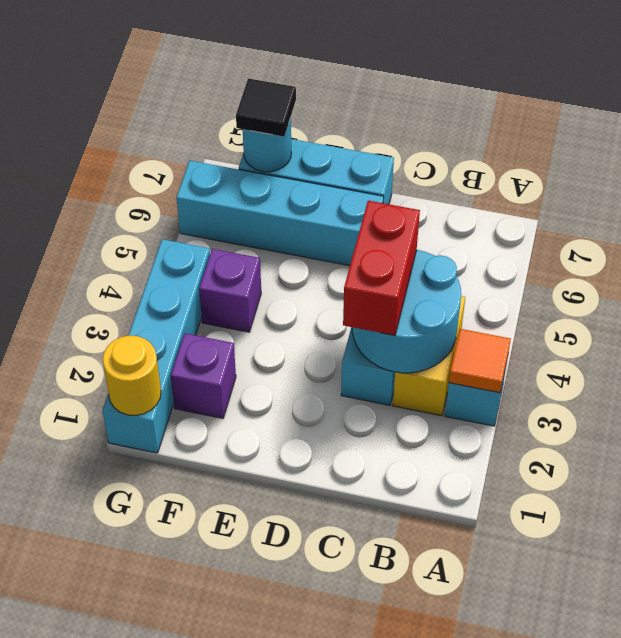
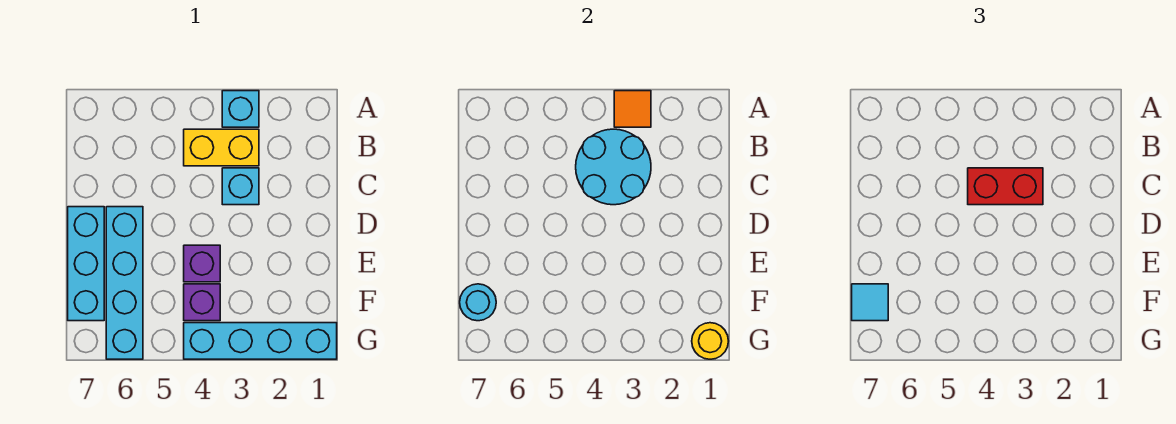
purple brick F2 level 1 -> purple brick E4 level 1
black tile F7 level 3 -> cyan tile F7 level 3

